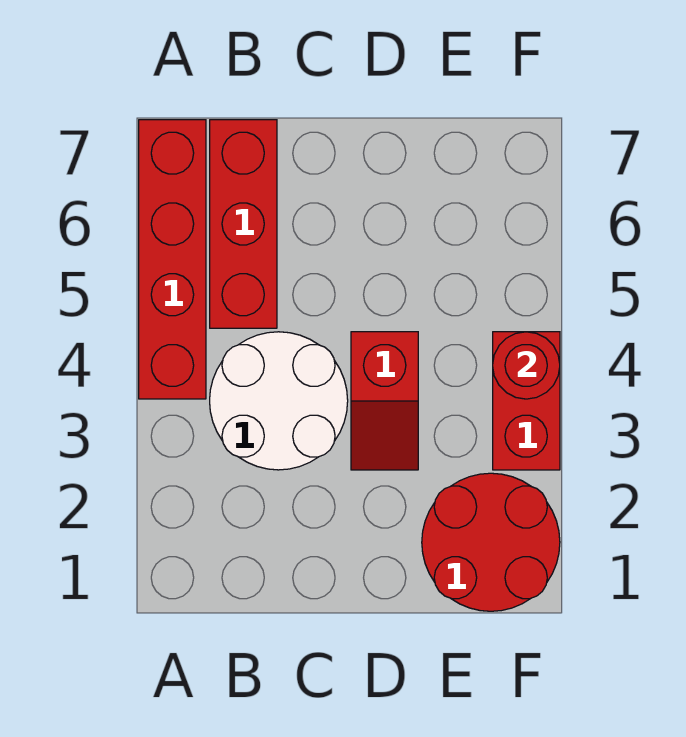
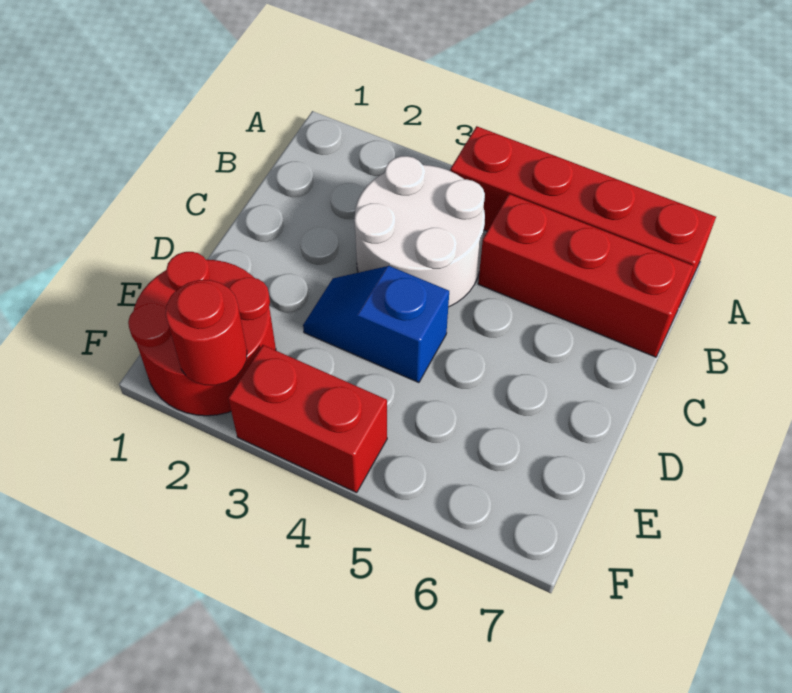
red slope D3:D4 level 1 top 4 -> blue slope D3:D4 level 1 top 4
red round brick F4 level 2 -> red round brick F2 level 2

